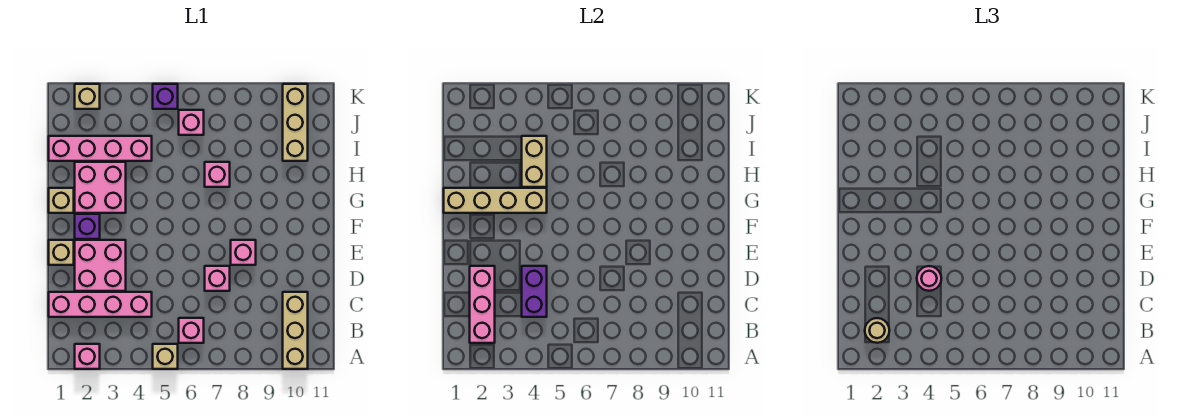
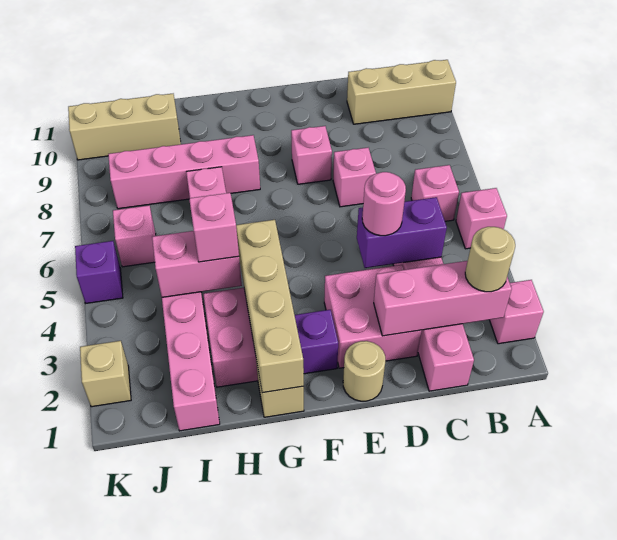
tan brick A5 level 1 -> pink brick A5 level 1
tan brick E1 level 1 -> tan round brick E1 level 1
none -> pink brick G8:J8 level 1
tan brick H4:I4 level 2 -> pink brick H4:I4 level 2
none -> pink brick H4 level 3

